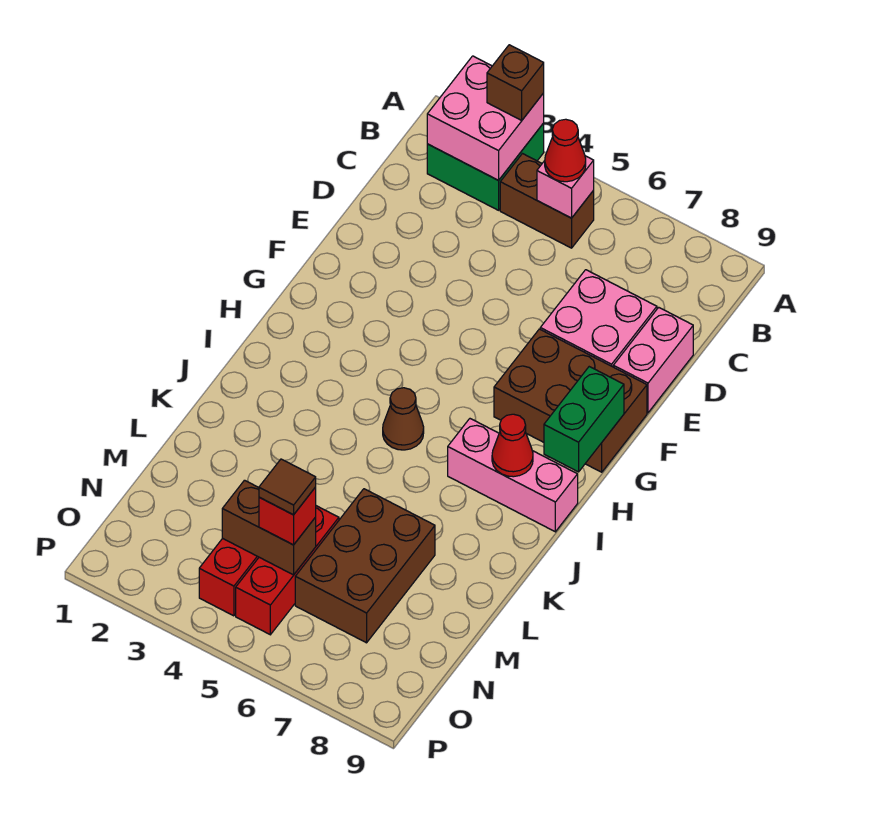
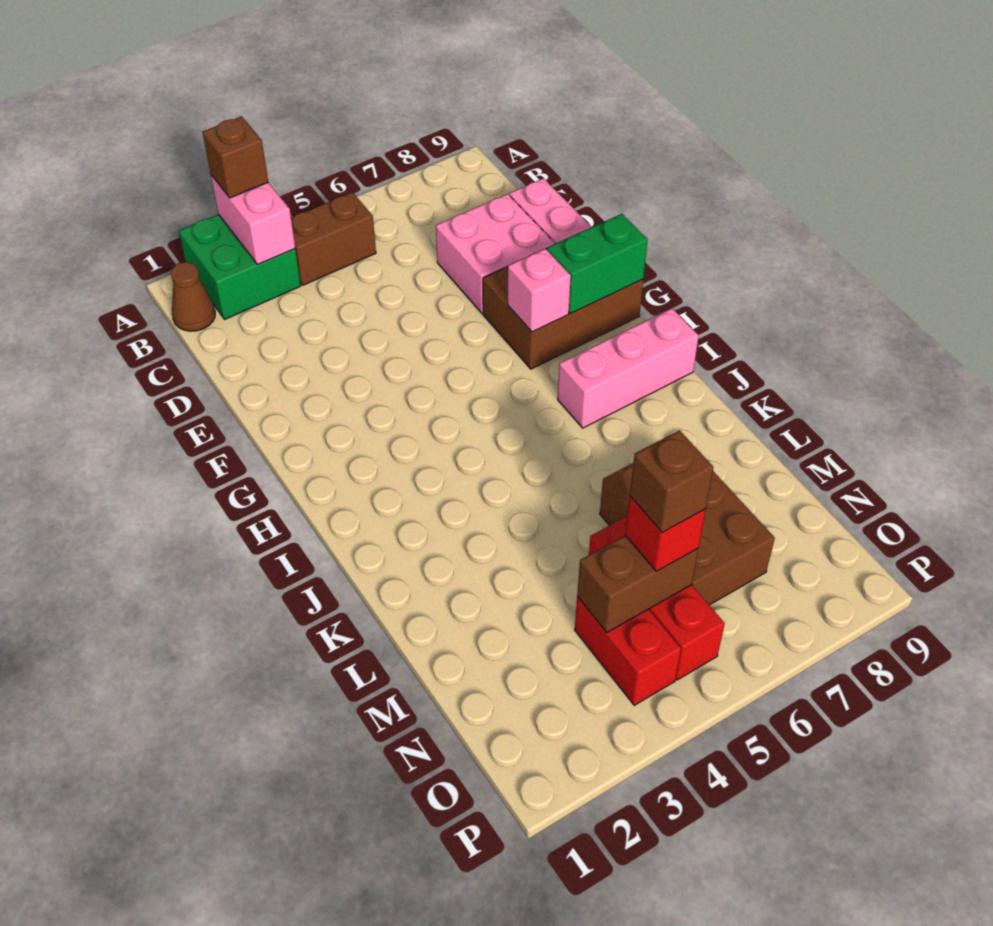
pink brick A2:B3 level 2 -> pink brick A3:B3 level 2
pink brick B5 level 2 -> pink brick G7 level 2
red cone B5 level 3 -> none
green brick G9:H9 level 2 -> green brick G8:G9 level 2
brown cone I5 level 1 -> brown cone B1 level 1
red cone I8 level 2 -> none
brown tile N5 level 4 -> brown brick N5 level 4

